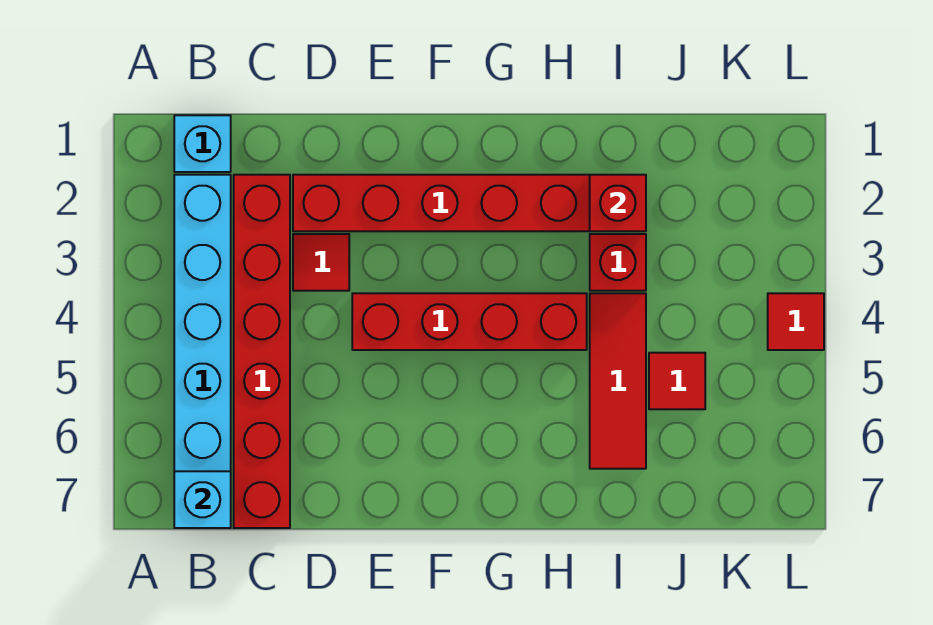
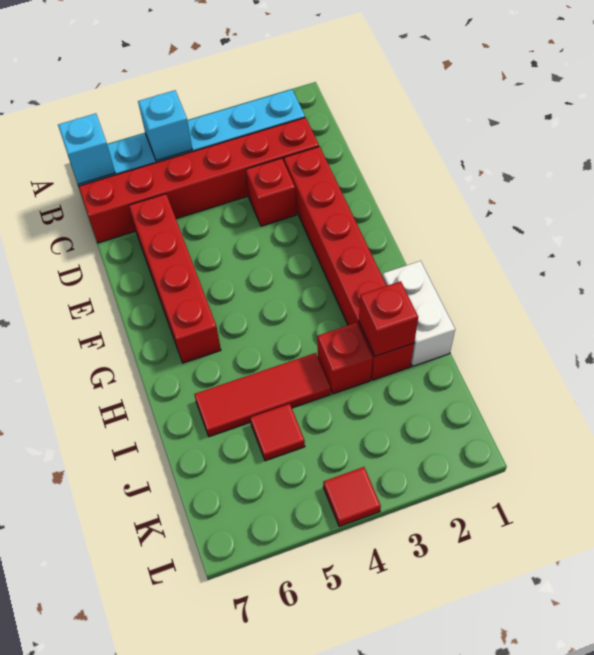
cyan brick B1 level 1 -> cyan brick B5 level 2
red tile D3 level 1 -> red brick D3 level 1
red brick E4:H4 level 1 -> red brick D6:G6 level 1
none -> white brick H1:I1 level 1

